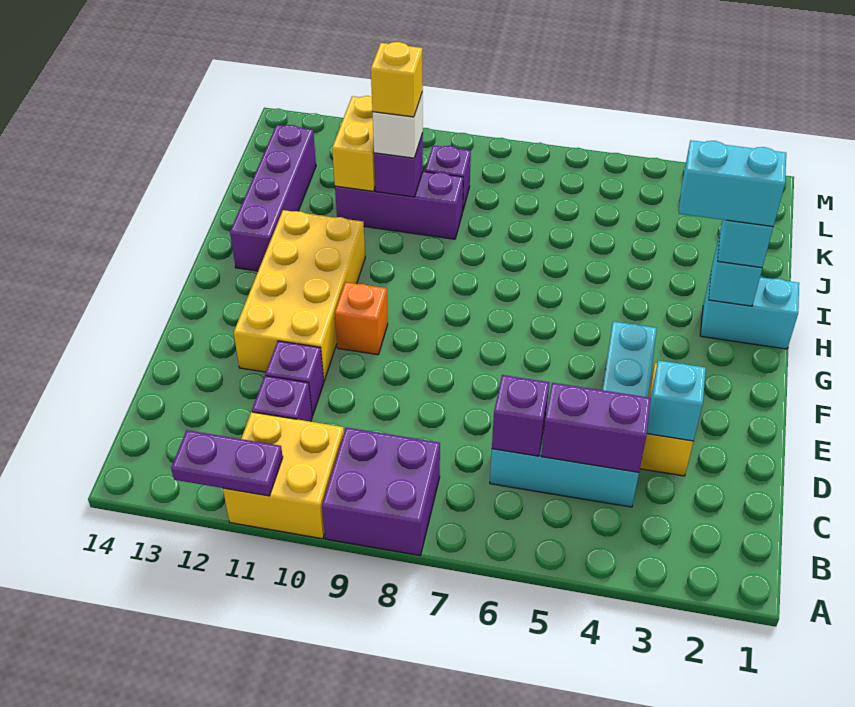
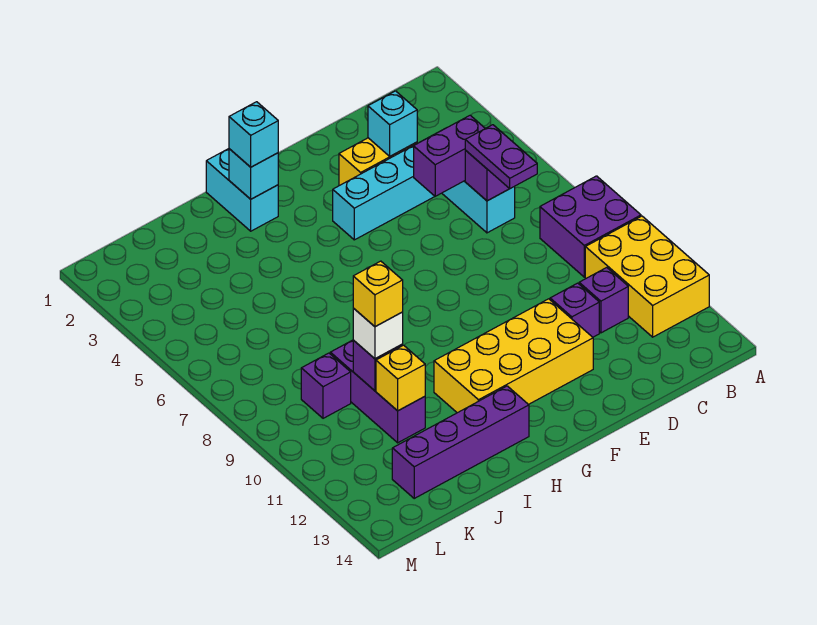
yellow brick A10:B11 level 1 -> yellow brick A10:B12 level 1
purple plate A11:A12 level 2 -> purple plate C6:C7 level 3
purple brick C4:C5 level 2 -> purple brick C5:D5 level 2
orange brick F10 level 1 -> none
cyan brick H2:H3 level 4 -> none
yellow brick J11:K11 level 2 -> yellow brick J11 level 2

